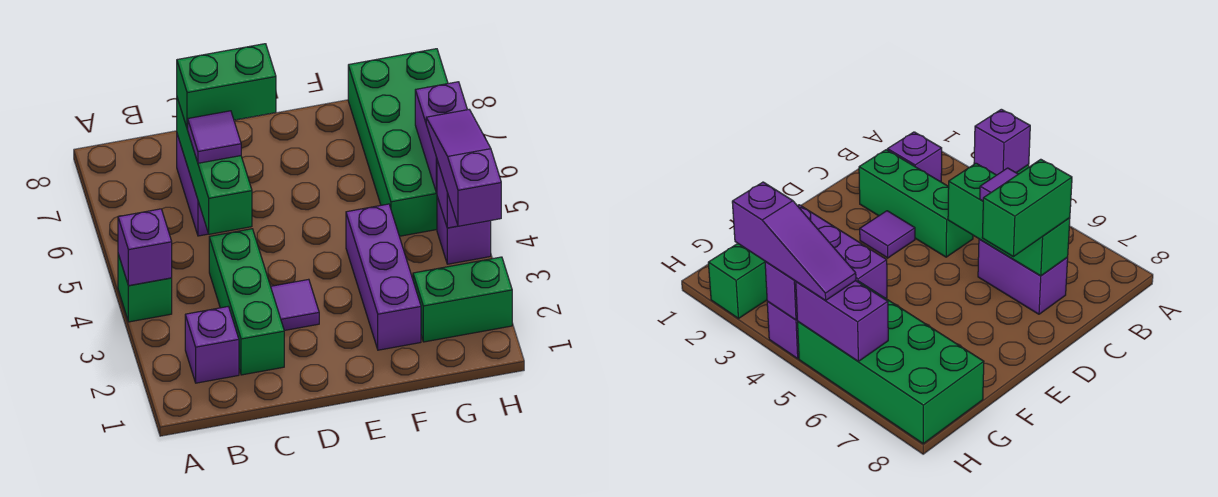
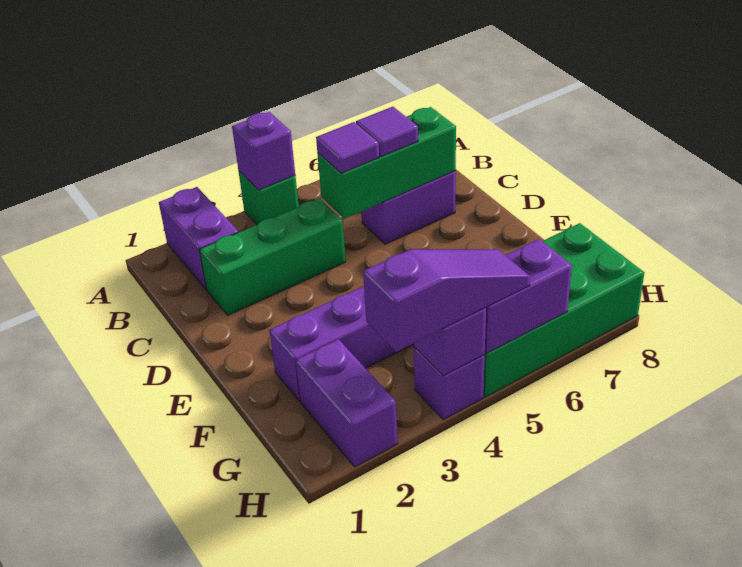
purple brick B2 level 1 -> purple brick A2:B2 level 1
green brick C7:D7 level 3 -> none
purple tile D3 level 1 -> purple tile C5 level 3
green brick G2:H2 level 1 -> purple brick G2:H2 level 1

